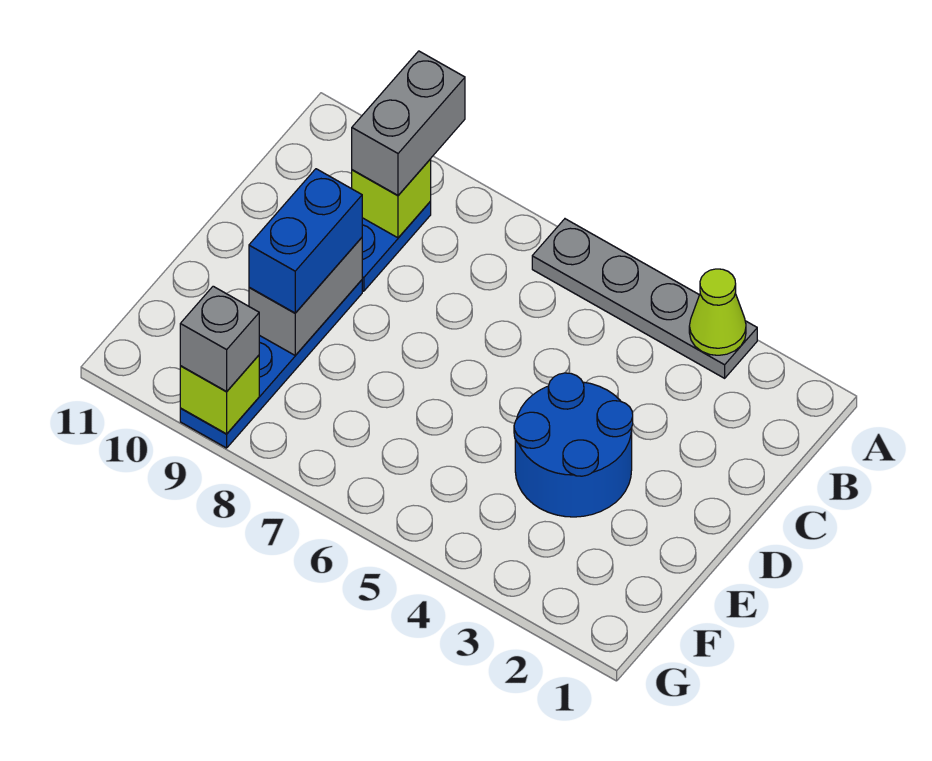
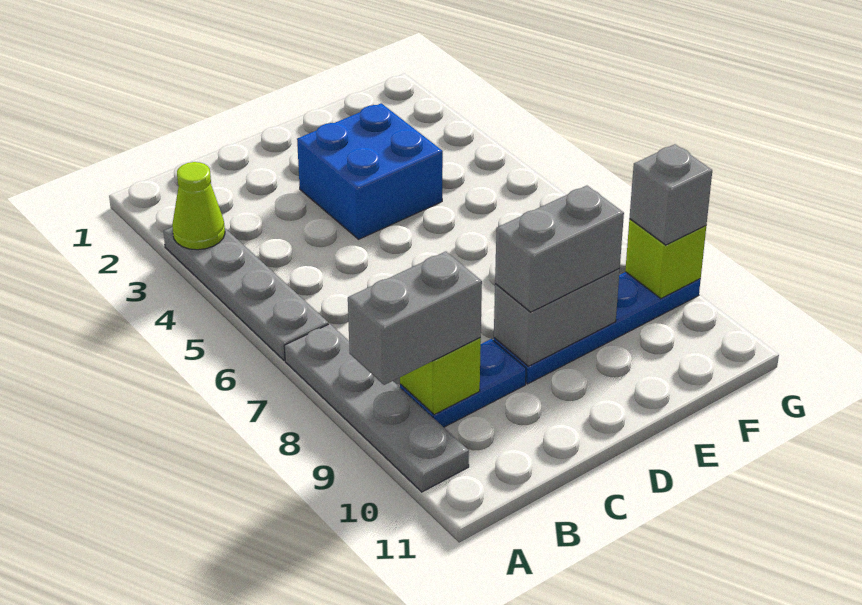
none -> grey plate A7:A10 level 1
blue round brick D3:E4 level 1 -> blue brick D3:E4 level 1
blue brick D9:E9 level 3 -> grey brick D9:E9 level 3

